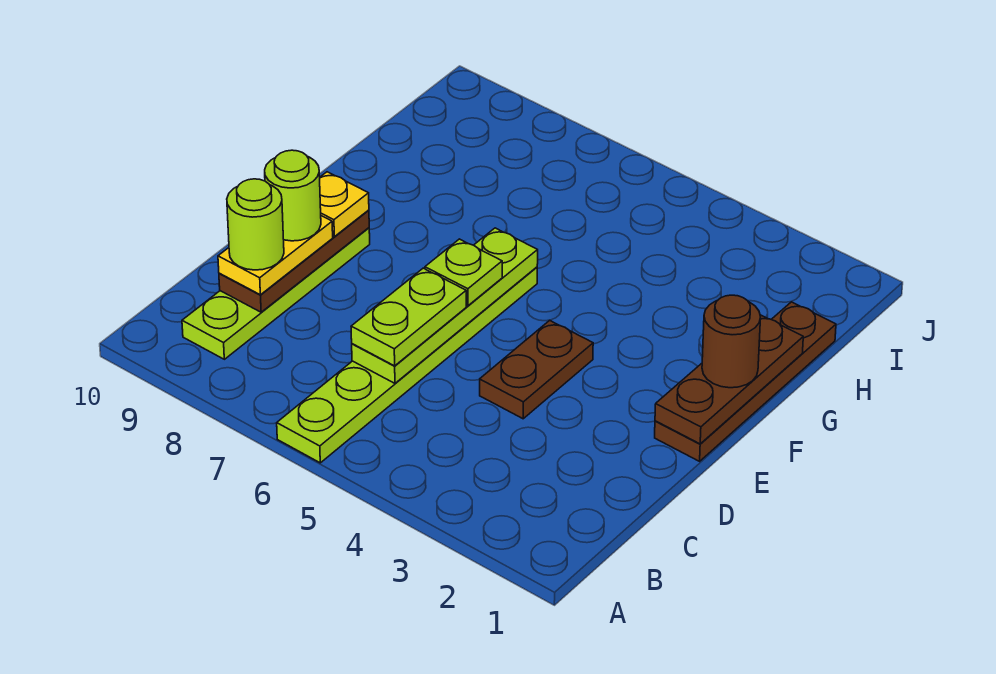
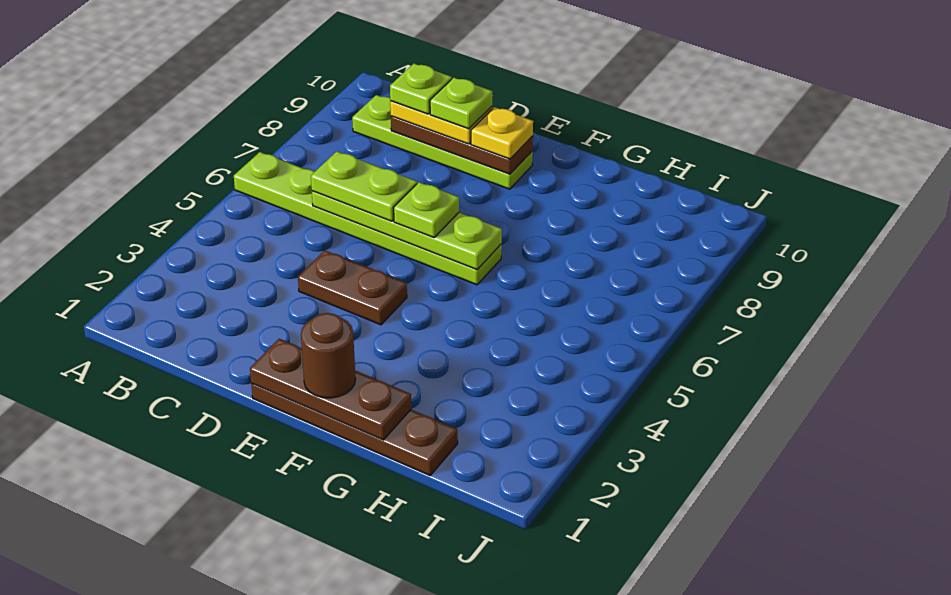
lime round brick C9 level 4 -> lime plate C9 level 4
lime round brick D9 level 4 -> lime plate D9 level 4

